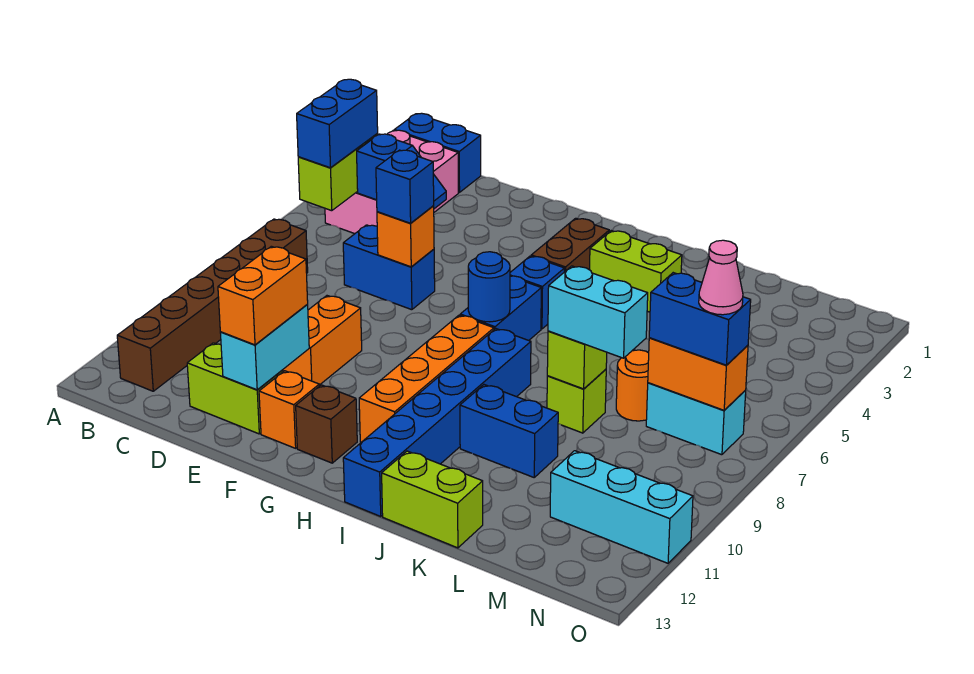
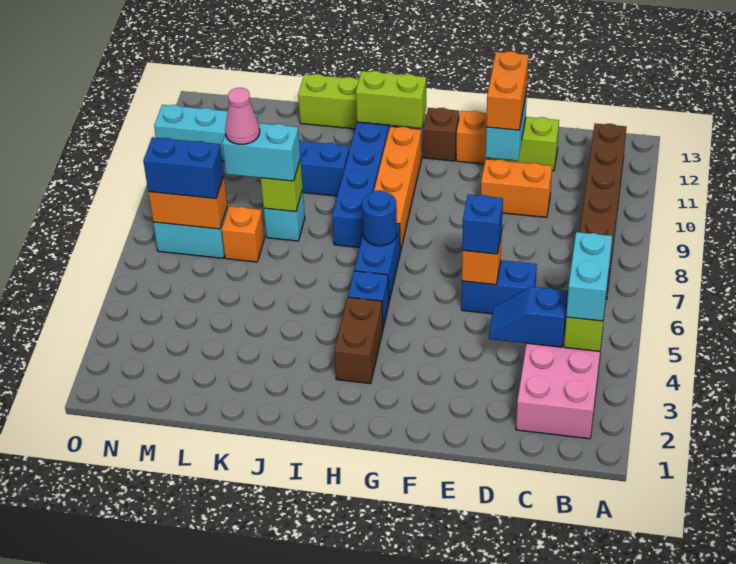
blue brick B1:C1 level 1 -> none
blue brick B4:B5 level 3 -> cyan brick B4:B5 level 3
orange brick E9:E10 level 1 -> orange brick D10:E10 level 1
lime brick I3:J3 level 1 -> lime brick H12:I12 level 2
lime brick K8 level 1 -> cyan brick K8 level 1
orange round brick L7 level 1 -> orange brick L7 level 1
pink cone N7 level 4 -> pink cone L8 level 4

